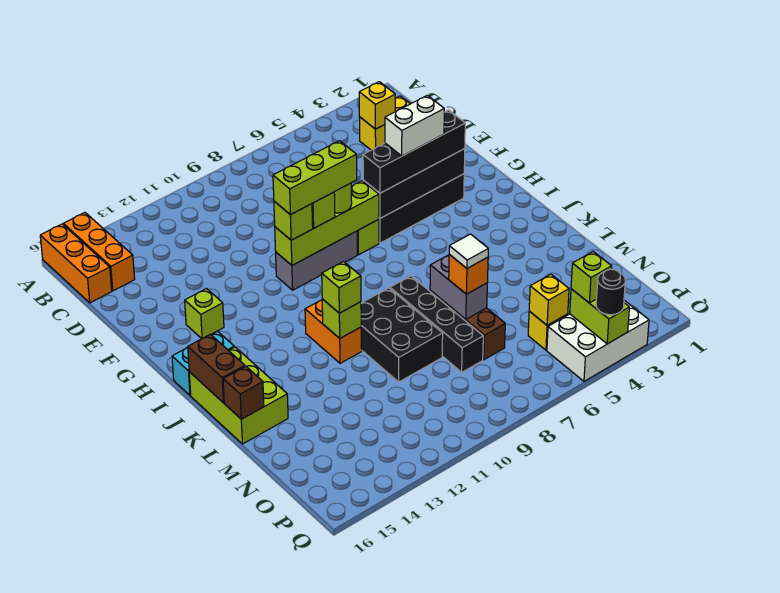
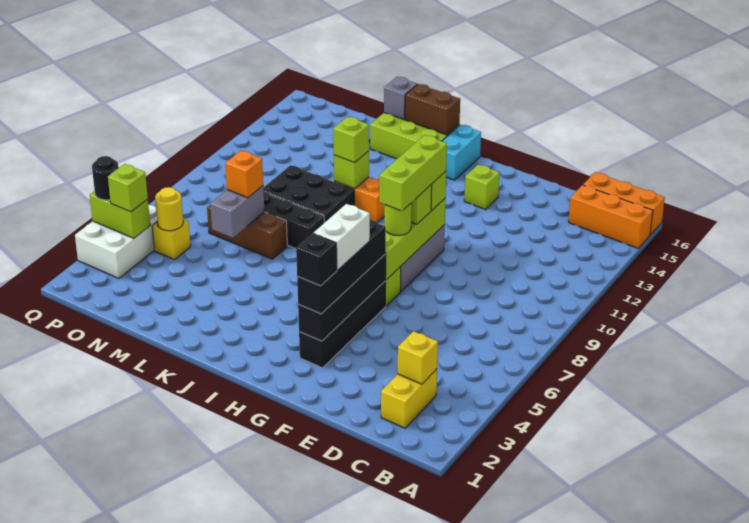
none -> black brick G3 level 4
grey brick L7:M7 level 2 -> grey brick M6:M7 level 2
brown brick L16 level 2 -> grey brick L16 level 2
white tile M7 level 4 -> none
yellow brick O5 level 2 -> yellow round brick O5 level 2

